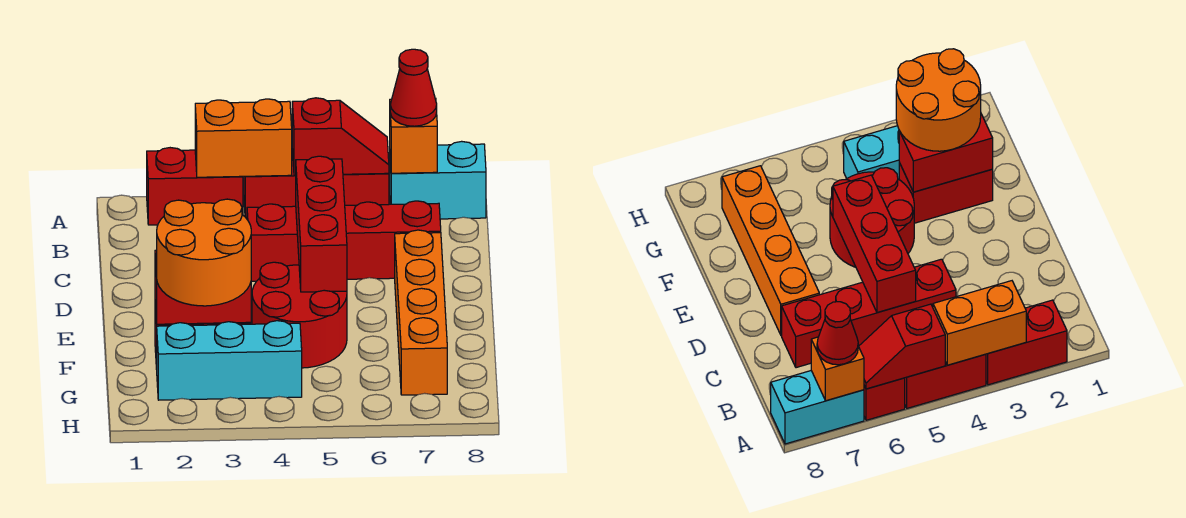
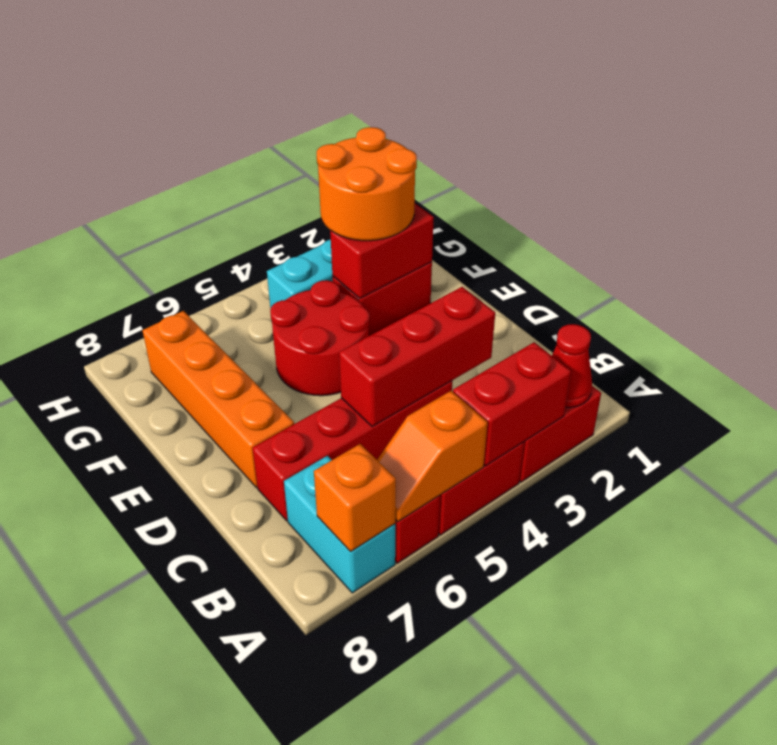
orange brick A3:A4 level 2 -> red brick A3:A4 level 2
red slope A5:A6 level 2 top 5 -> orange slope A5:A6 level 2 top 5
cyan brick A7:A8 level 1 -> cyan brick A7:B7 level 1
red cone A7 level 3 -> red cone A2 level 2
red brick C5:E5 level 2 -> red brick C3:C5 level 2

